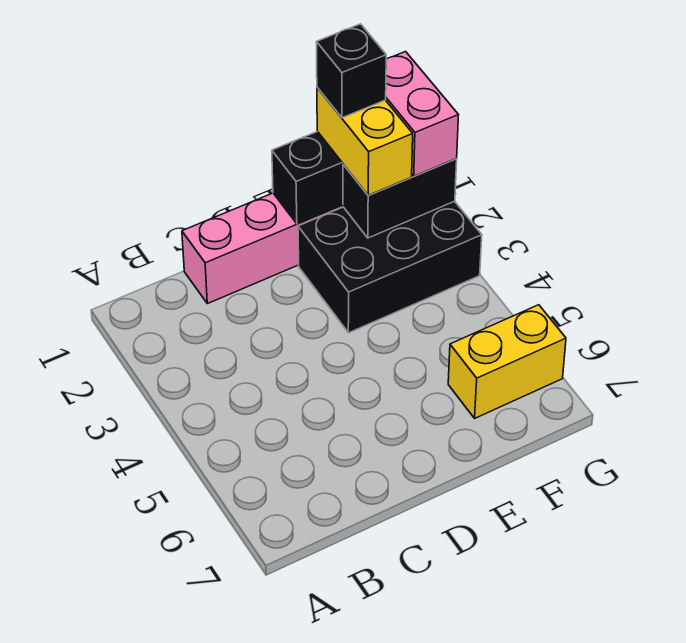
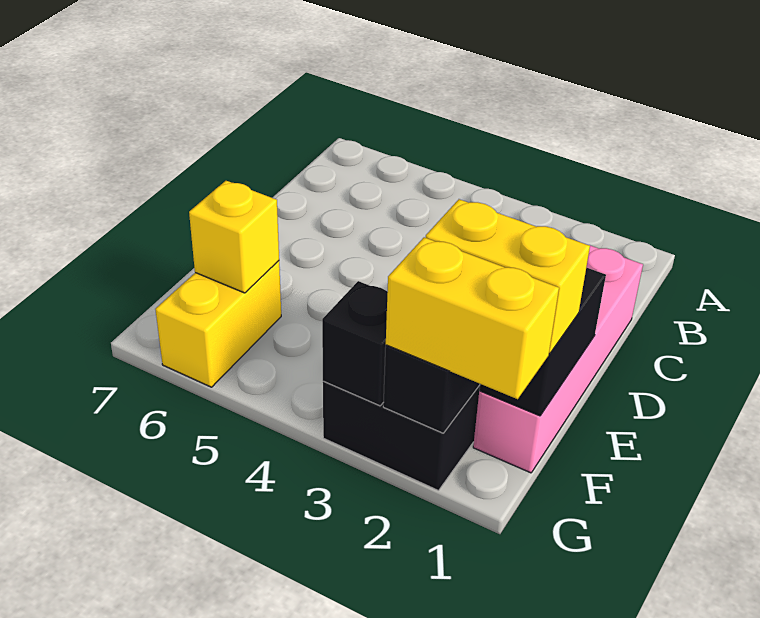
black brick F1 level 4 -> black brick G3 level 2
none -> yellow brick F6 level 2
pink brick G1:G2 level 3 -> yellow brick G1:G2 level 3

